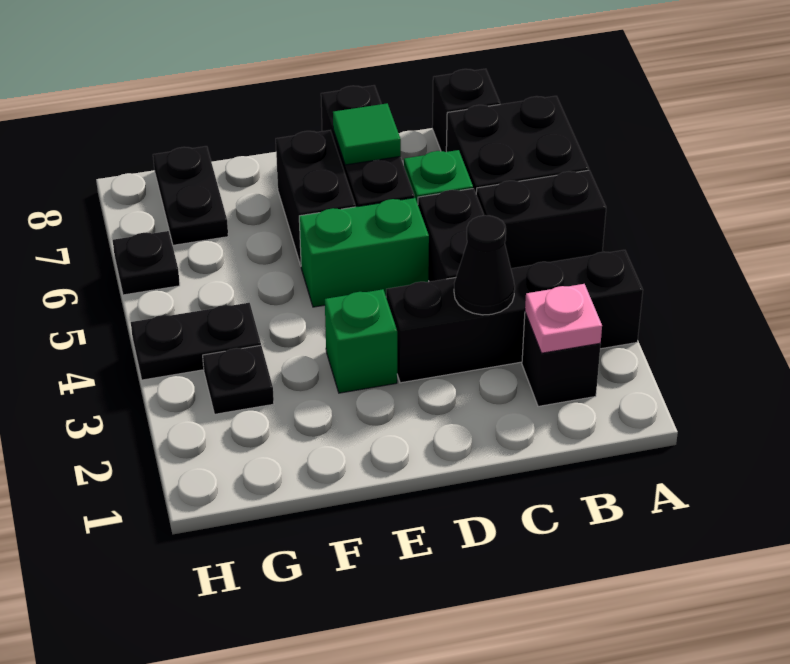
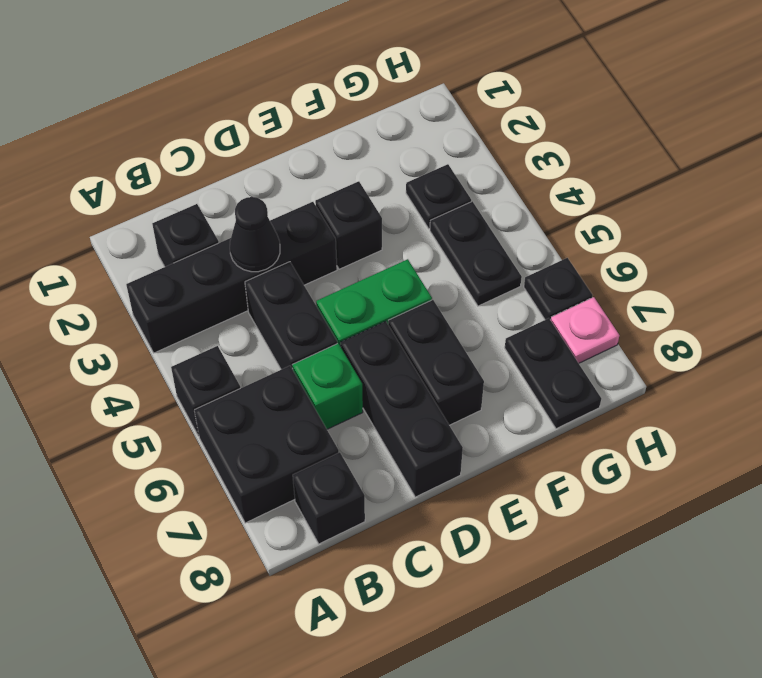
black brick A5:B5 level 1 -> black brick A5 level 1
pink plate B2 level 2 -> pink plate H7 level 1
green tile D7 level 2 -> none
green brick E3 level 1 -> black brick E3 level 1
black plate G4:H4 level 1 -> black plate G4:G5 level 1

